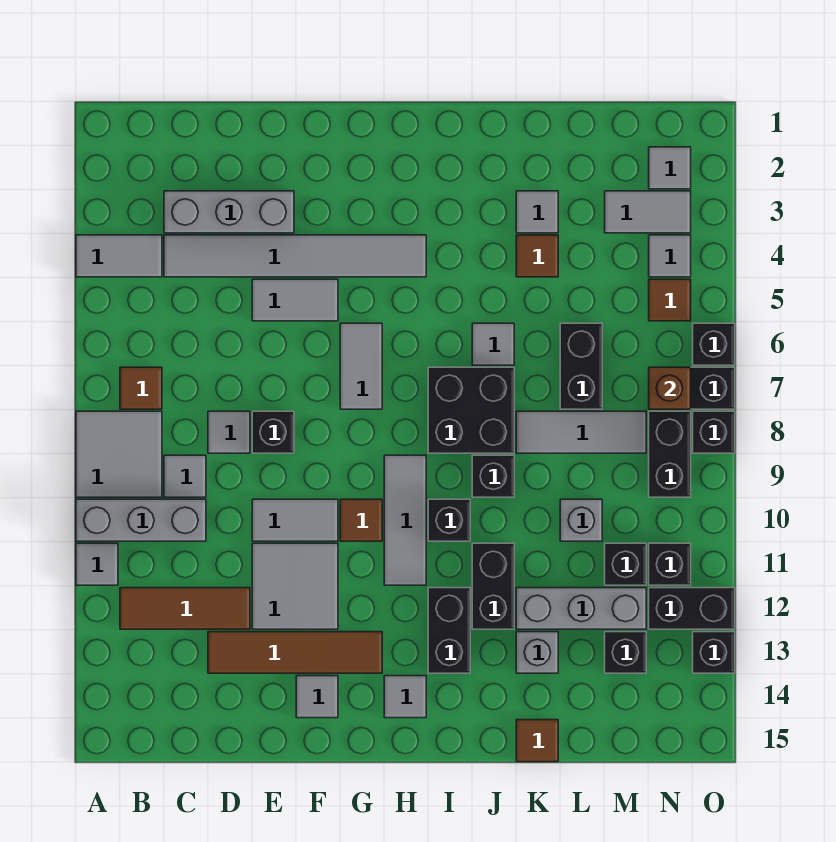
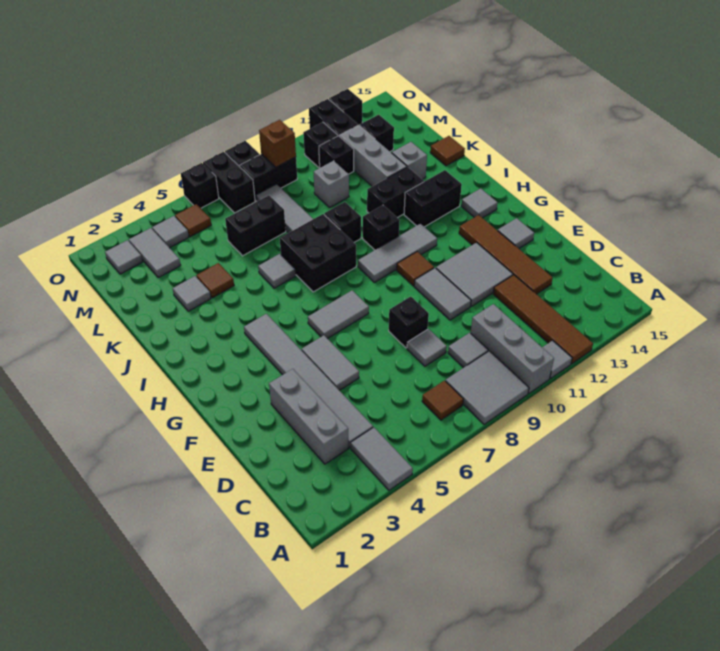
brown tile B12:D12 level 1 -> brown tile A12:D12 level 1
brown brick N7 level 2 -> brown brick N9 level 2

